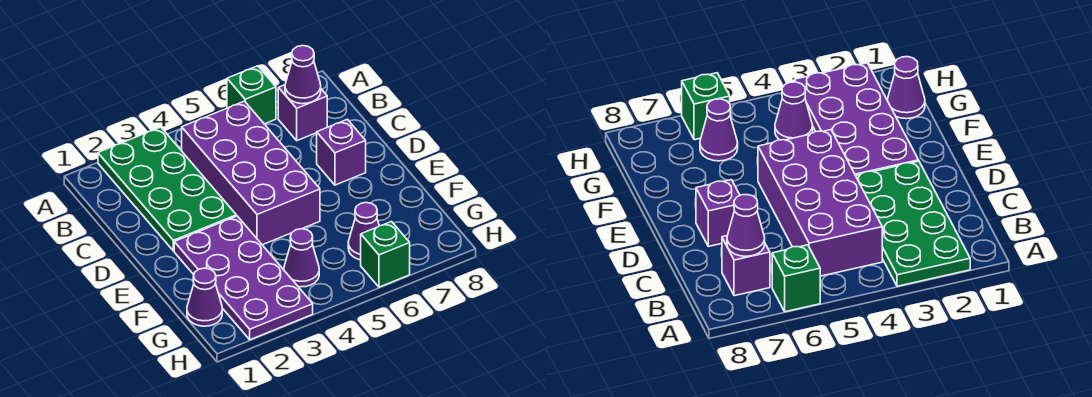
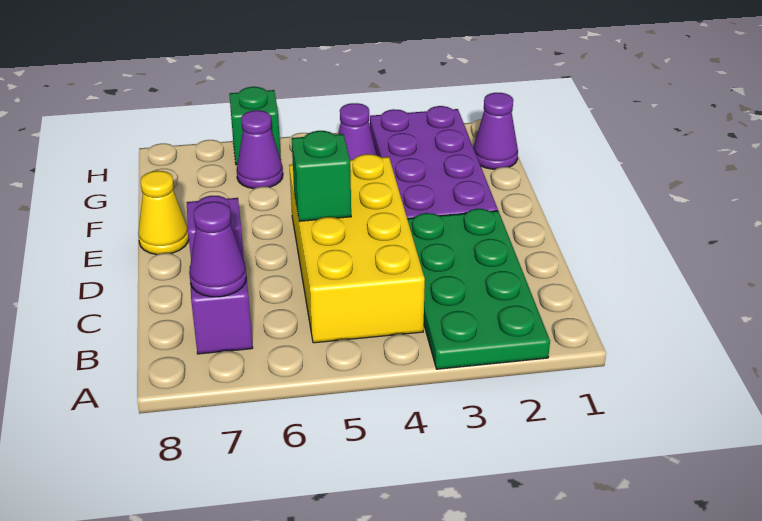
green brick A6 level 1 -> green brick D5 level 2
purple brick B4:E5 level 1 -> yellow brick B4:E5 level 1
none -> yellow cone E8 level 1

